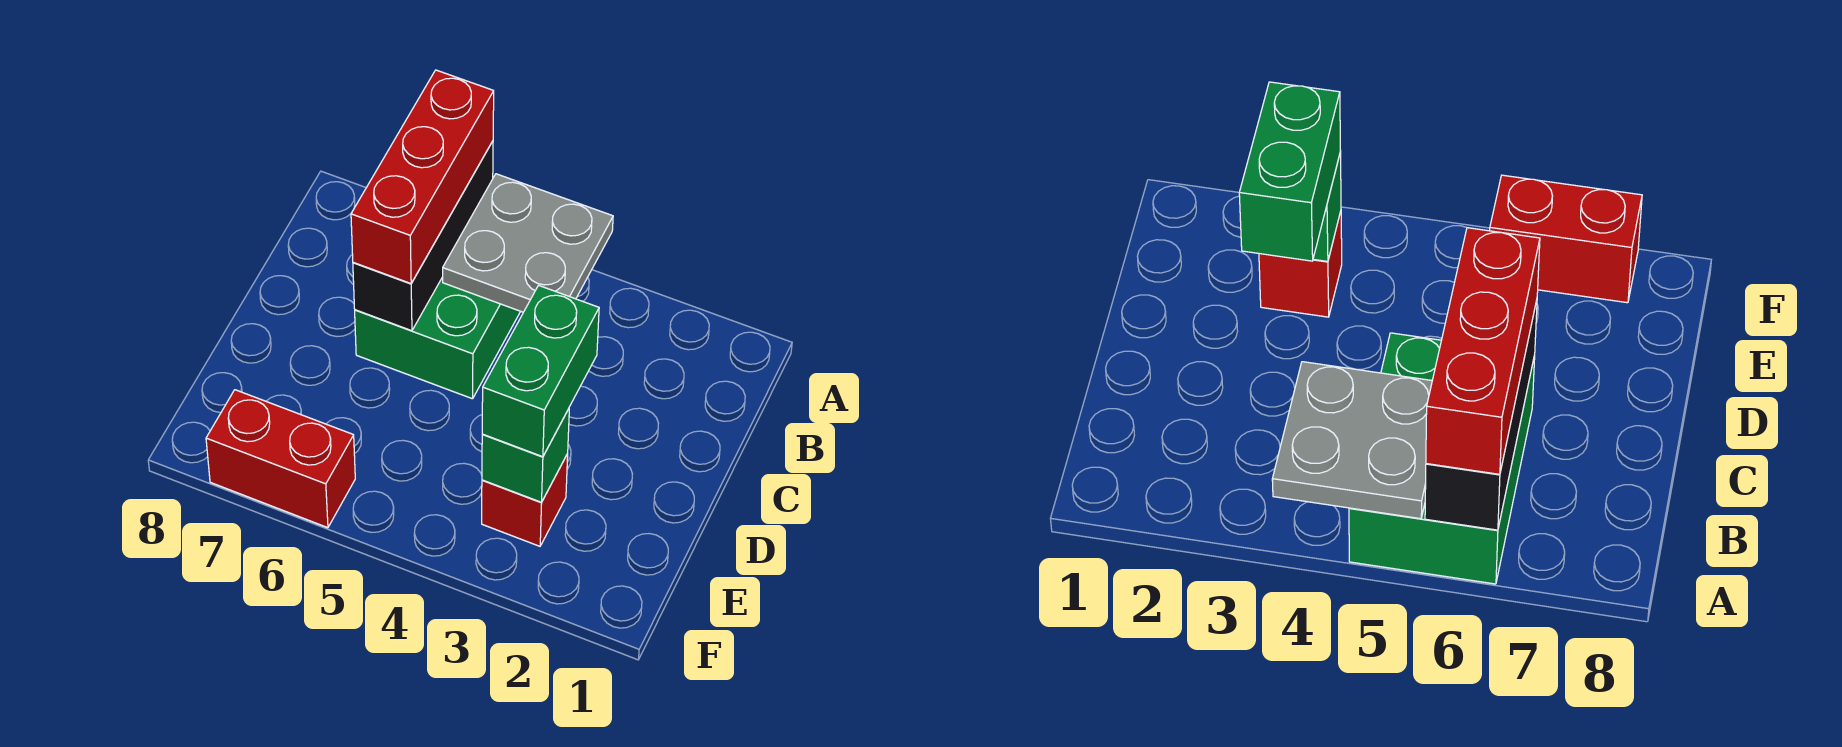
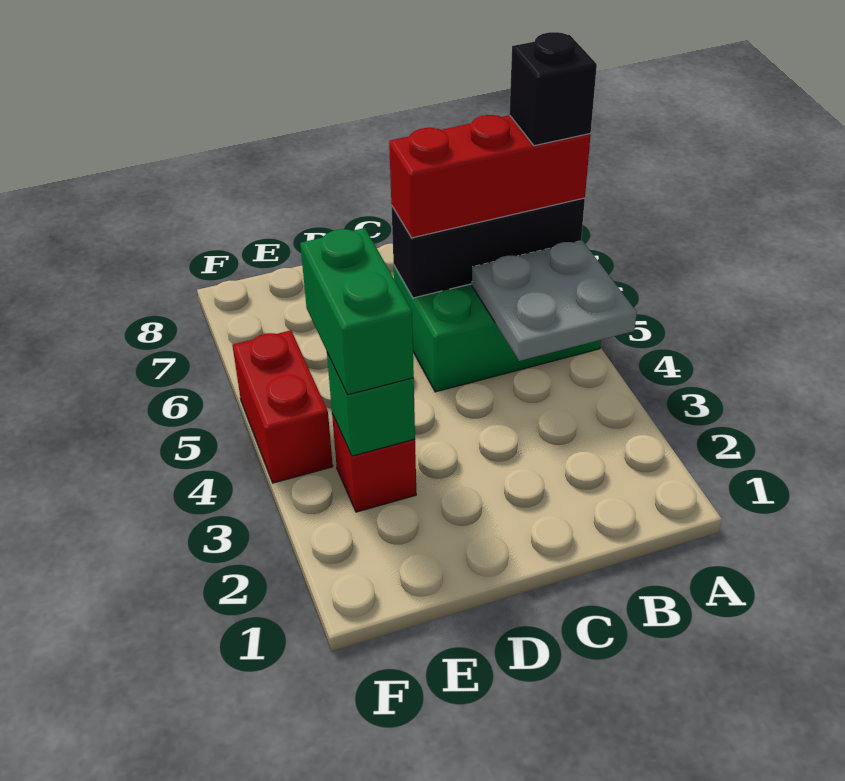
none -> black brick A6 level 4
green brick D3:E3 level 3 -> green brick E3:E4 level 3
red brick F6:F7 level 1 -> red brick F4:F5 level 1

